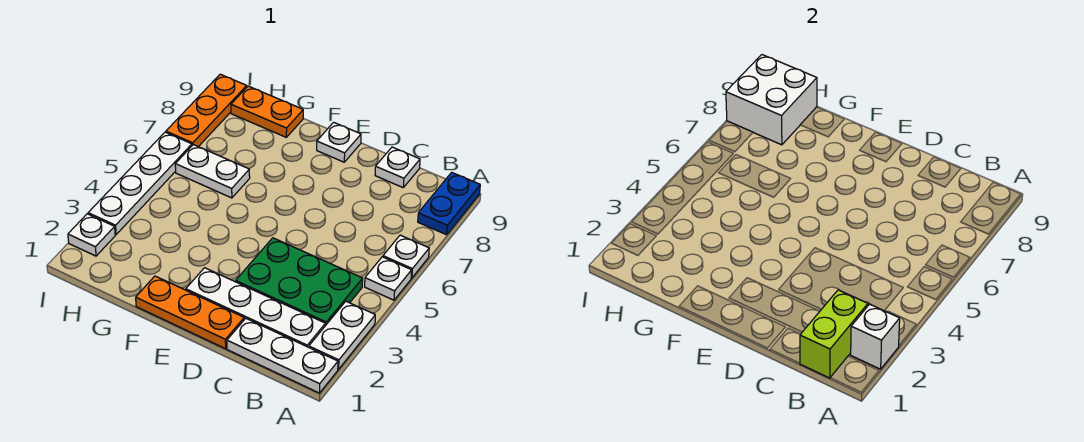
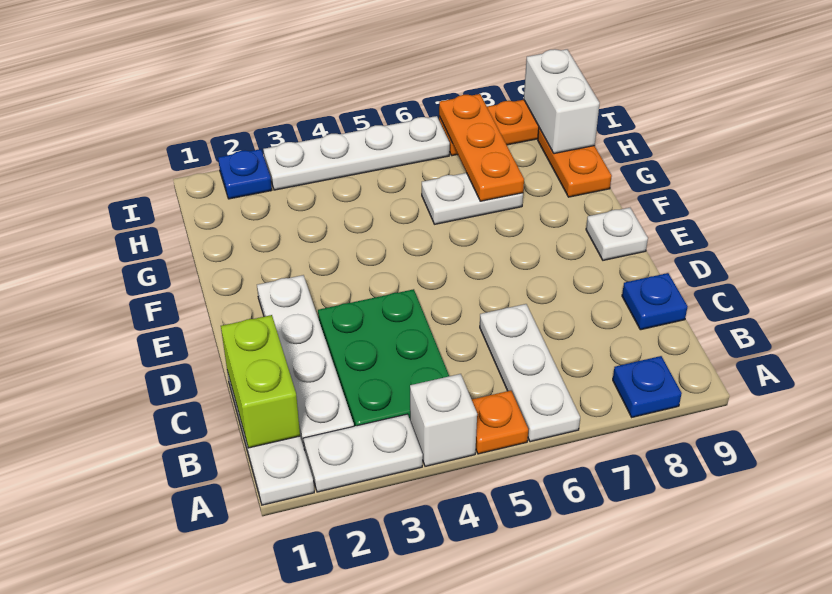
white brick A2 level 2 -> white brick A4 level 1
white plate A5 level 1 -> orange plate A5 level 1
white plate A6 level 1 -> white plate A6:C6 level 1
blue plate A8:A9 level 1 -> blue plate A8 level 1
lime brick B1:B2 level 2 -> lime brick B1:C1 level 2
white plate C9 level 1 -> blue plate C9 level 1
orange plate D1:F1 level 1 -> orange plate G7:I7 level 2
white plate G6:H6 level 1 -> white plate G6:G7 level 1
white brick H8:I9 level 2 -> white brick H9:I9 level 2
white plate I2 level 1 -> blue plate I2 level 1

